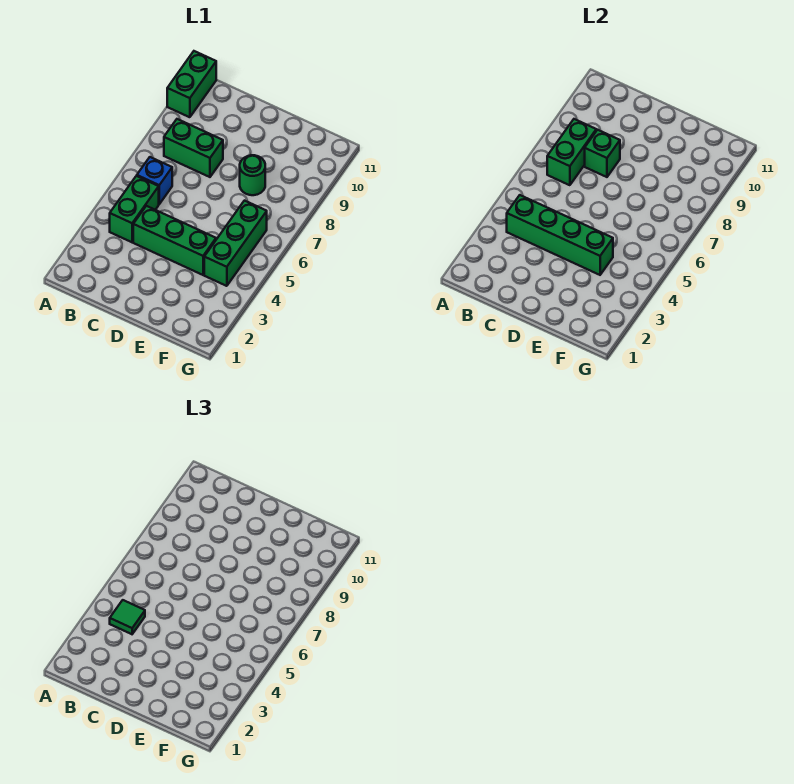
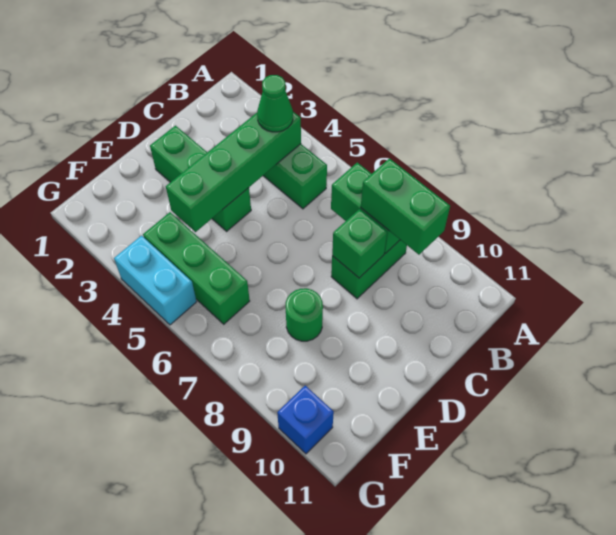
green brick A10:A11 level 1 -> green brick B8:B9 level 3
green tile B4 level 3 -> green cone B4 level 3
blue brick B6 level 1 -> blue brick G10 level 1
green brick C4:E4 level 1 -> green brick D2:D4 level 1
none -> cyan brick G4:G5 level 1

